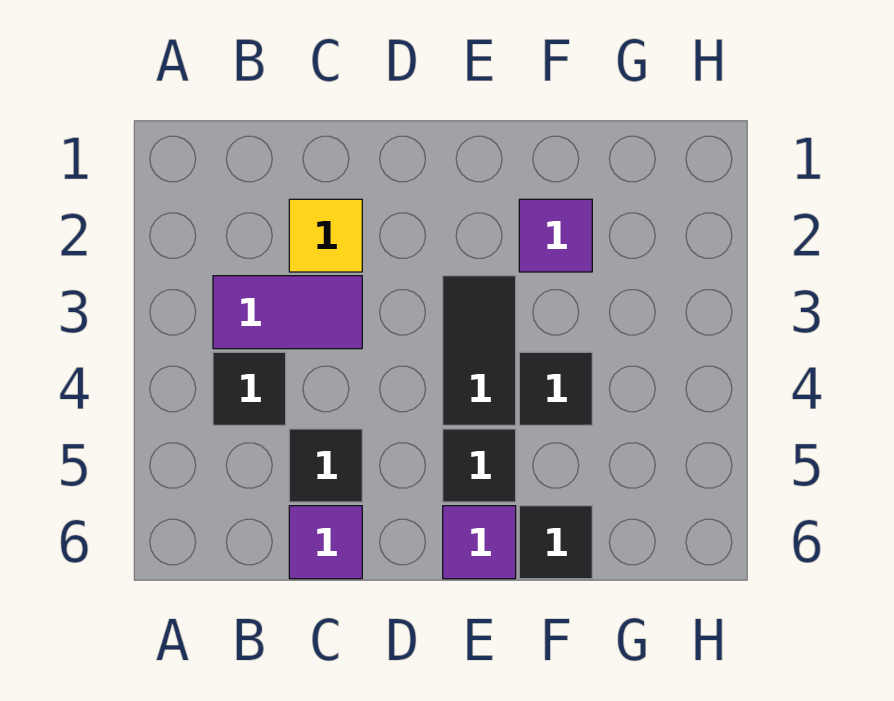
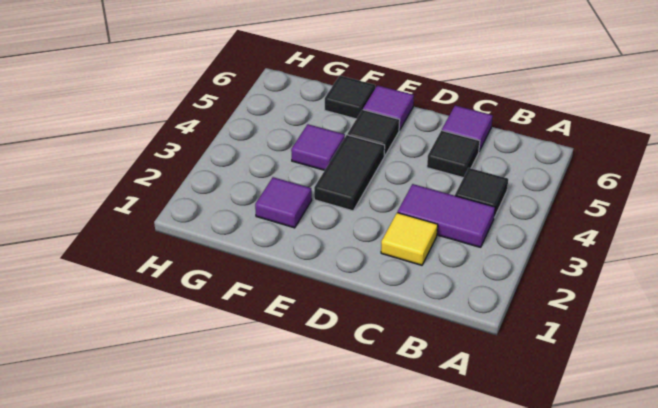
black tile F4 level 1 -> purple tile F4 level 1

